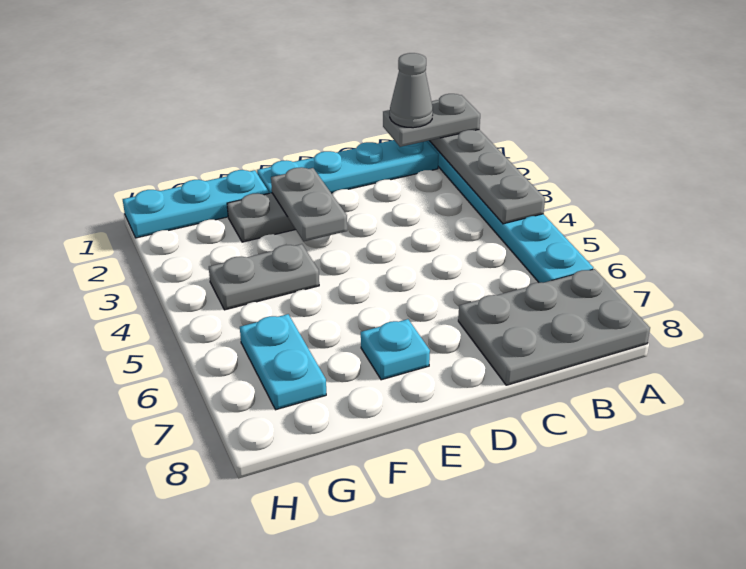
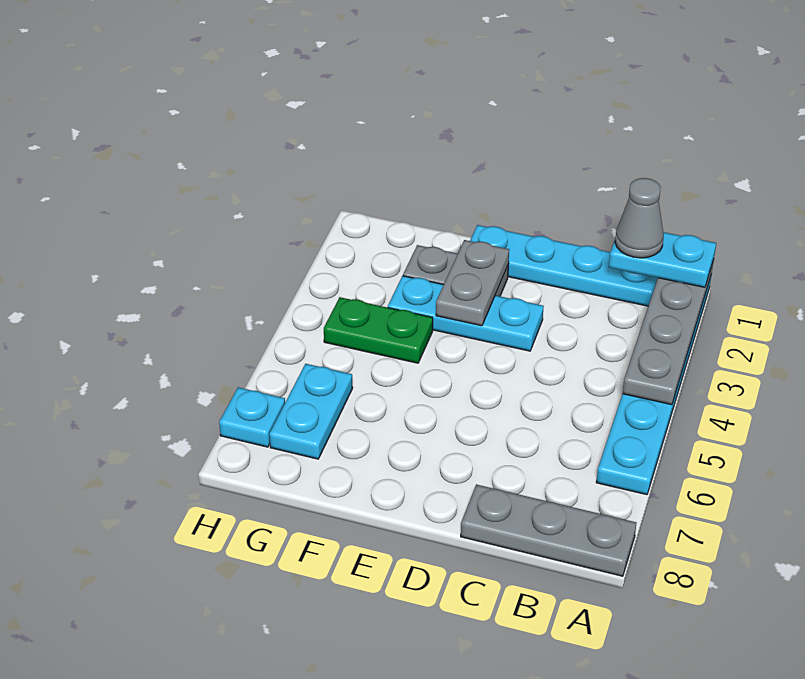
grey plate A1:B1 level 3 -> cyan plate A1:B1 level 3
grey plate A7:C8 level 1 -> grey plate A8:C8 level 1
cyan plate E7 level 1 -> cyan plate H7 level 1
cyan plate F1:H1 level 1 -> cyan plate D3:F3 level 1
grey plate F4:G4 level 1 -> green plate F4:G4 level 1

